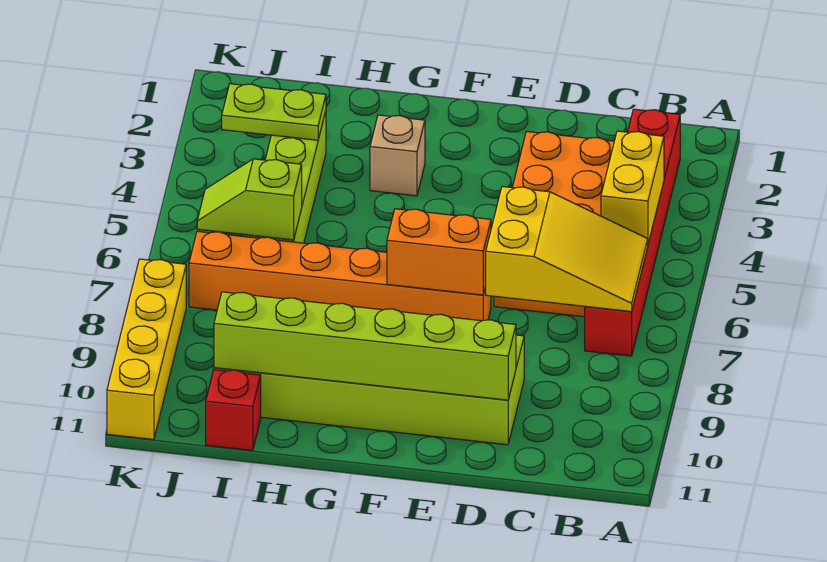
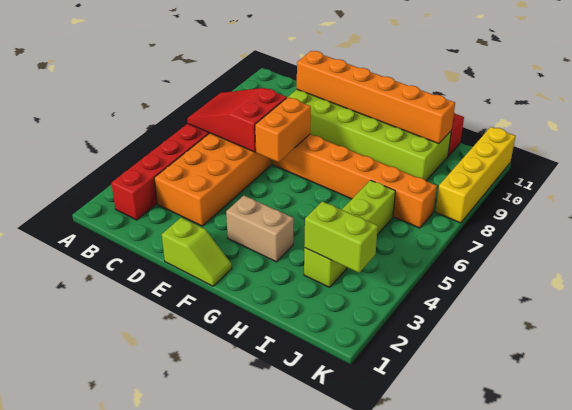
yellow brick B4:B5 level 2 -> none
yellow slope B6:D7 level 2 top D -> red slope B6:D7 level 2 top D
lime brick D10:I10 level 2 -> orange brick D10:I10 level 2
orange brick E7:F7 level 2 -> orange brick E6:E7 level 2
tan brick G3 level 1 -> tan brick F3:G3 level 1
lime plate I3:J3 level 2 -> lime brick I3:J3 level 2
lime slope I6:J6 level 2 top I -> lime slope E1:F1 level 1 top E

